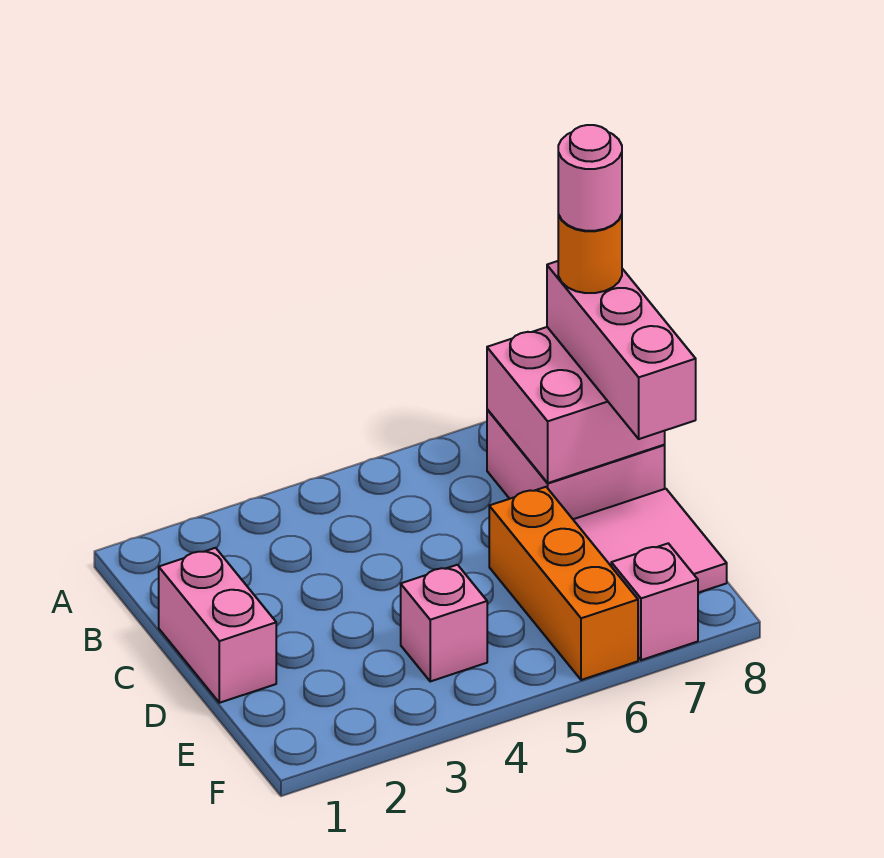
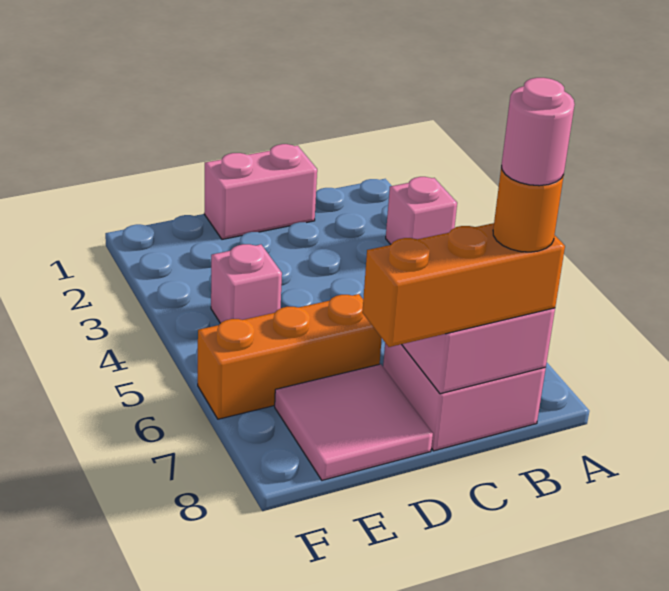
pink brick B8:D8 level 3 -> orange brick B8:D8 level 3
pink brick F7 level 1 -> pink brick A3 level 1

